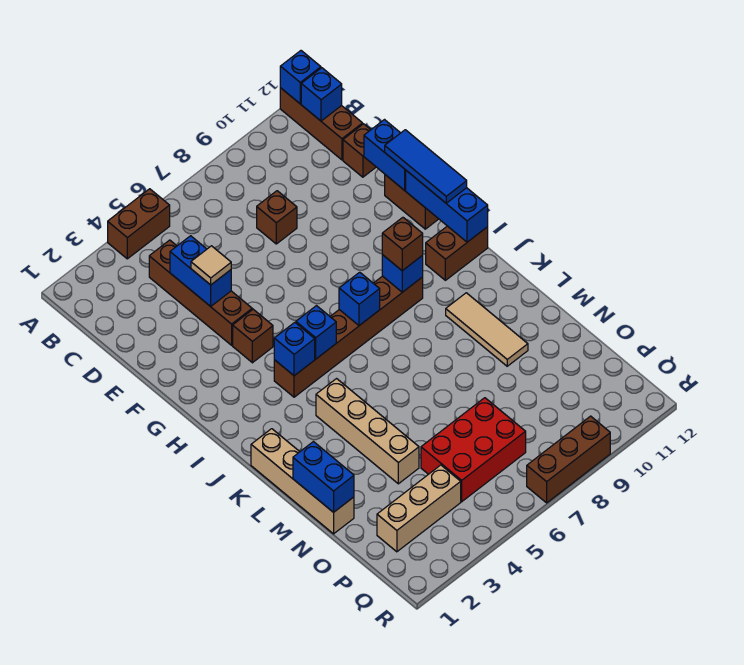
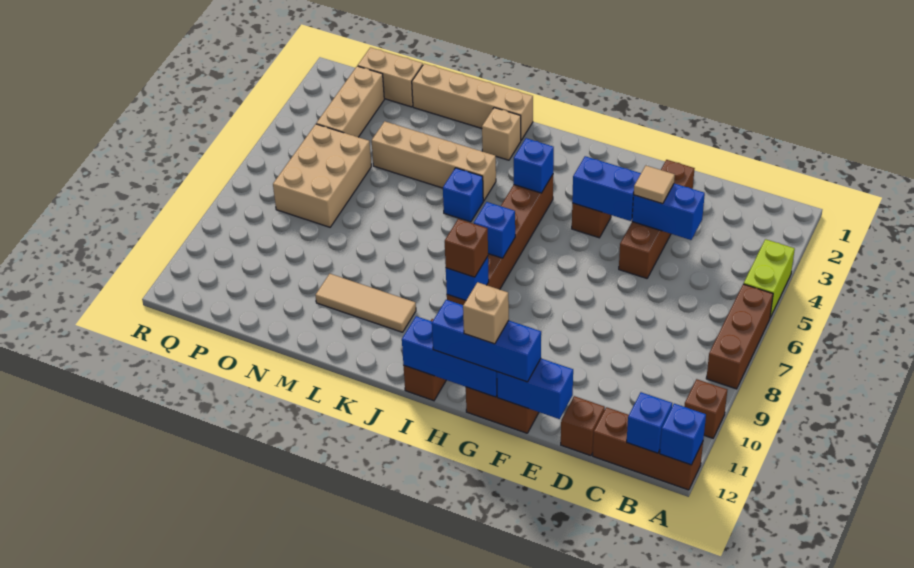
brown brick A4:A5 level 1 -> lime brick A4:A5 level 1
brown brick C4:F4 level 1 -> brown brick E2:E5 level 1
brown brick D8 level 1 -> brown brick A10 level 1
blue tile F12:H12 level 3 -> blue brick F12:H12 level 3
none -> tan brick G12 level 4
blue brick I5 level 2 -> blue brick K5 level 1
none -> tan brick K2 level 1
blue brick M1:N1 level 2 -> blue brick F4:G4 level 2
none -> tan brick O1:P1 level 1
red brick O5:P7 level 1 -> tan brick O5:P7 level 1
brown brick R7:R9 level 1 -> brown brick A6:A8 level 1

